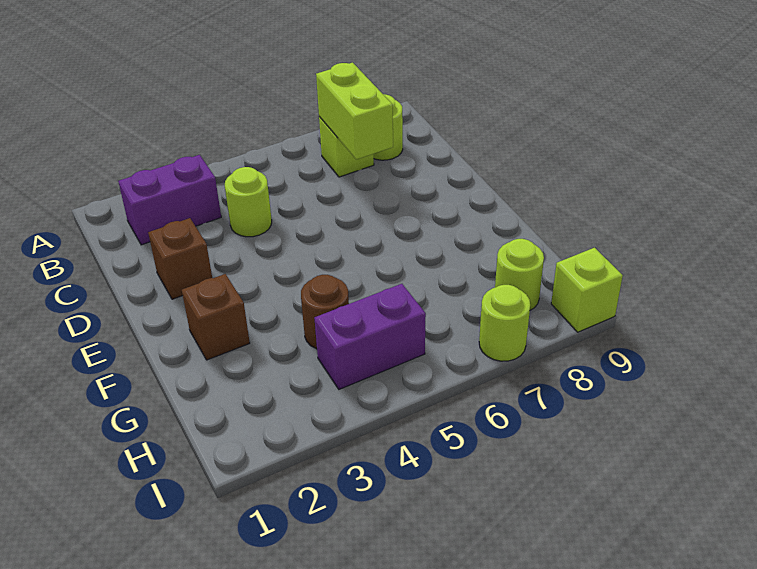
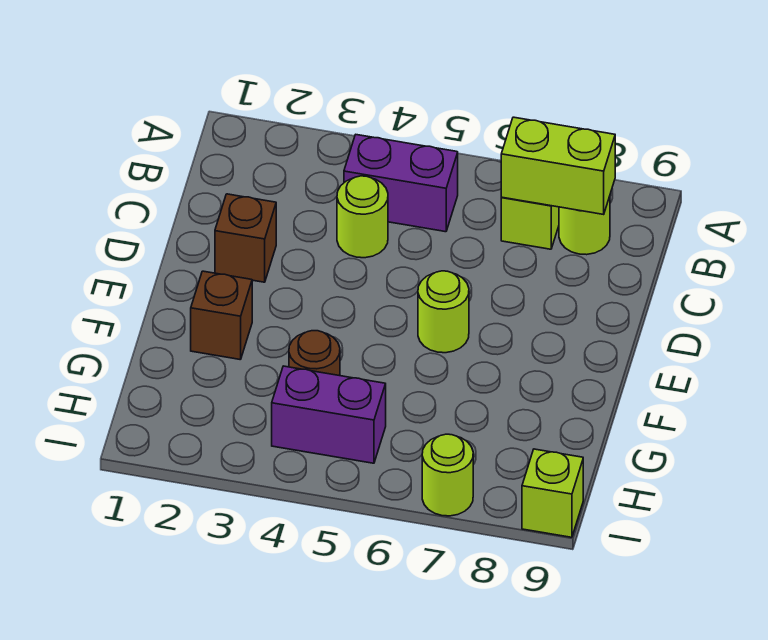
purple brick B2:B3 level 1 -> purple brick B4:B5 level 1
lime brick B7:C7 level 2 -> lime brick B7:B8 level 2
lime round brick H8 level 1 -> lime round brick E6 level 1

